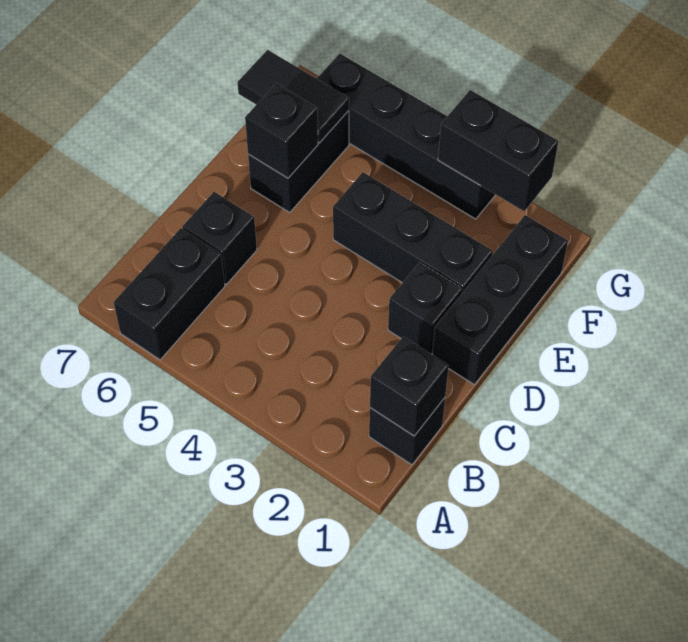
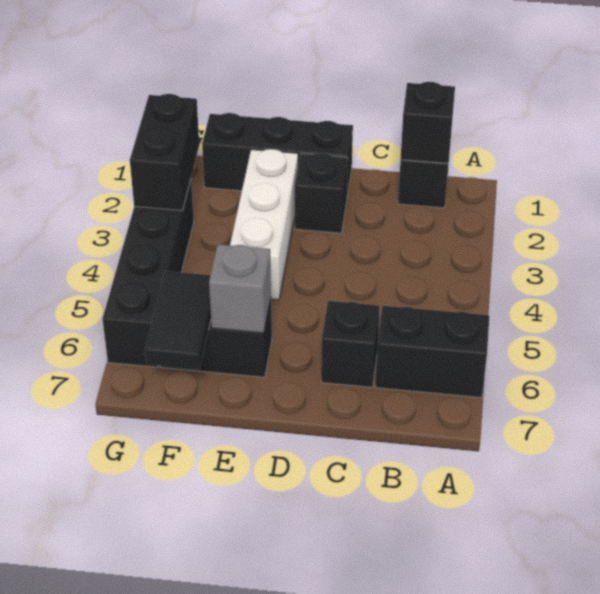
black brick E2:E4 level 1 -> white brick E2:E4 level 1
black brick E6 level 2 -> grey brick E6 level 2

